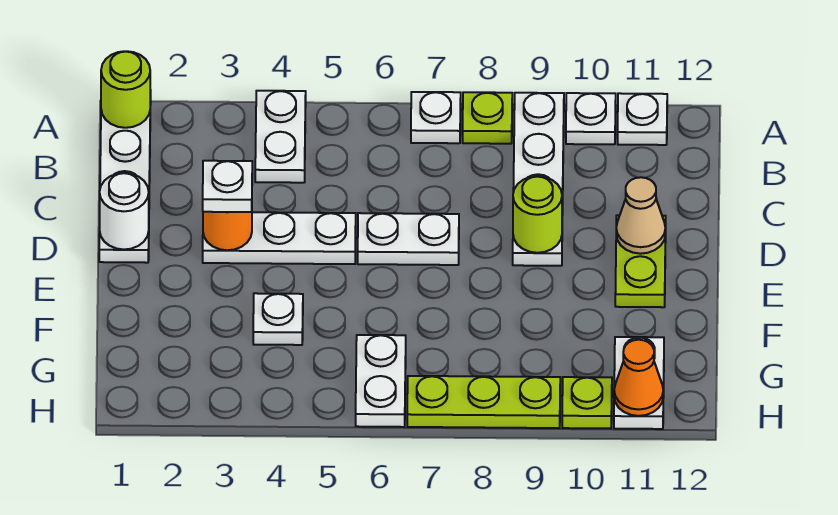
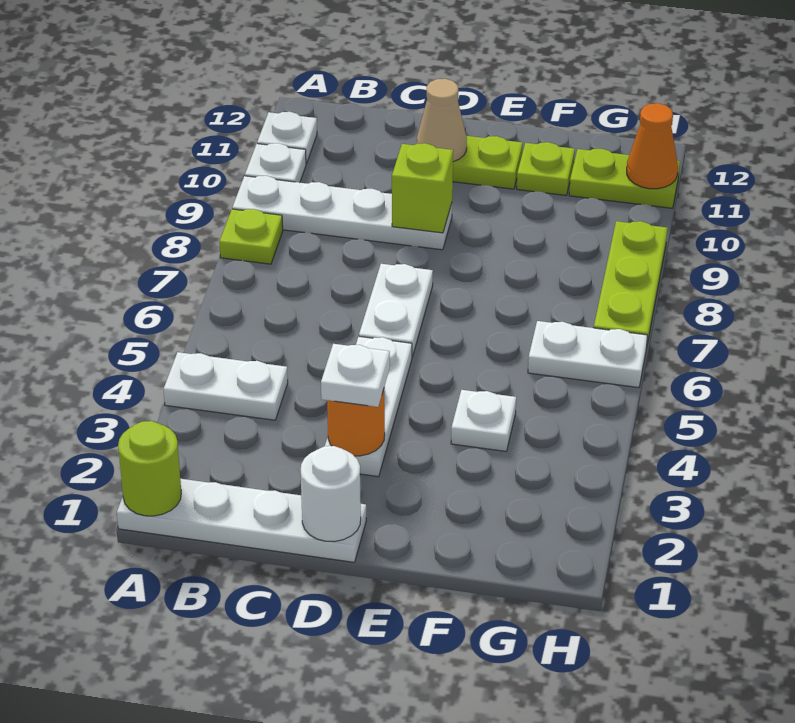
white plate A7 level 1 -> none
lime round brick D9 level 2 -> lime brick D9 level 2
white plate G11:H11 level 1 -> lime plate G11:H11 level 1
lime plate H10 level 1 -> lime plate F11 level 1

